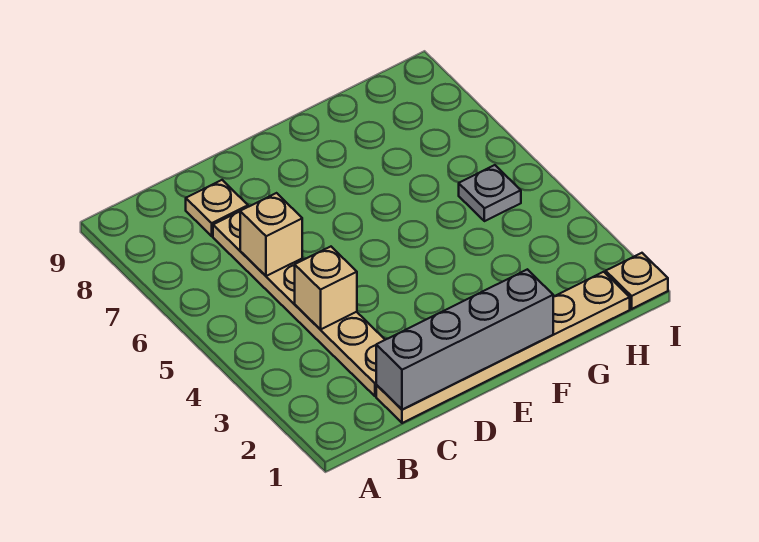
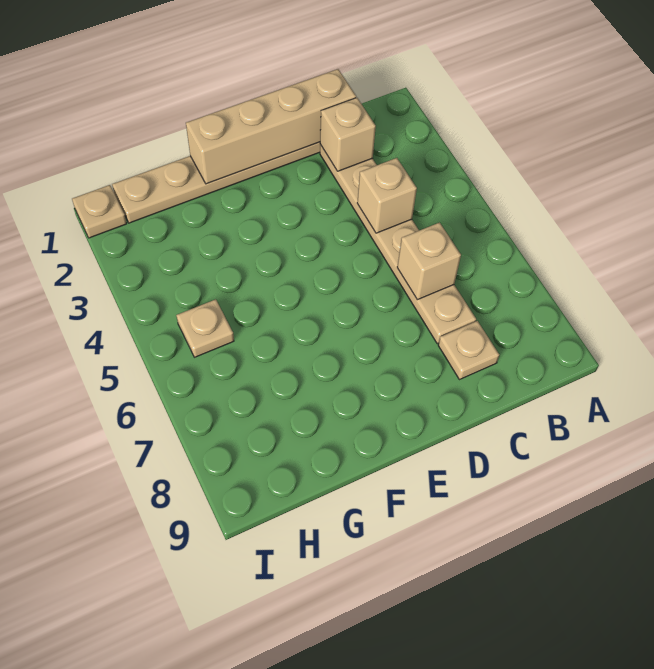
grey brick C1:F1 level 2 -> tan brick C1:F1 level 2
none -> tan brick C2 level 2
grey plate H5 level 1 -> tan plate H5 level 1

